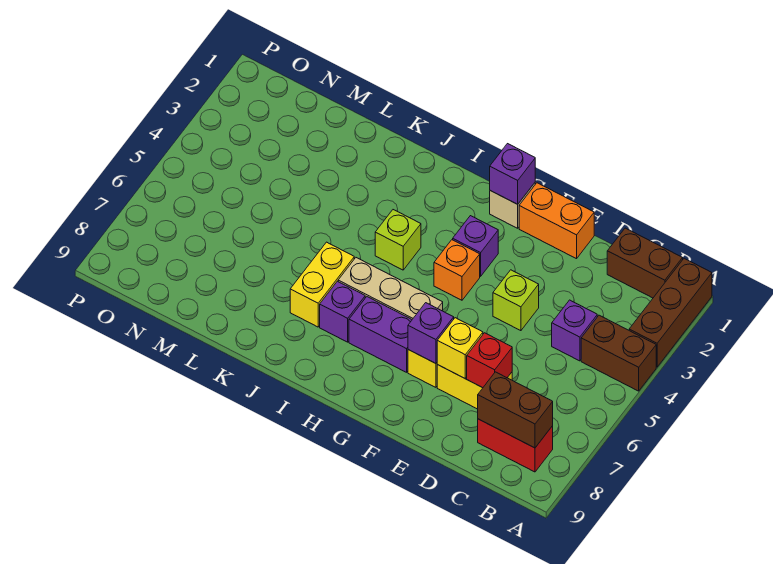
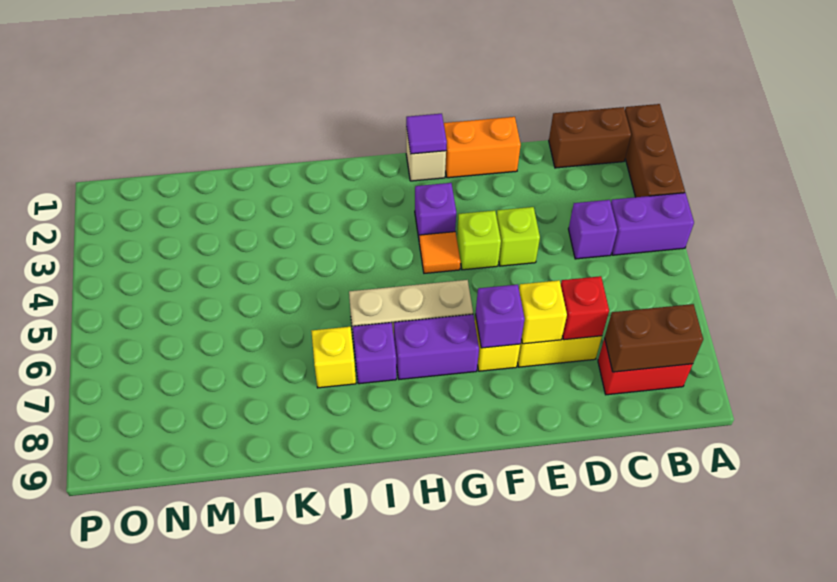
brown brick A4:B4 level 1 -> purple brick A4:B4 level 1
purple brick G1 level 2 -> purple tile G1 level 2
orange brick G4 level 1 -> orange tile G4 level 1
lime brick I4 level 1 -> lime brick F4 level 1
yellow brick J6:J7 level 1 -> yellow brick J7 level 1

